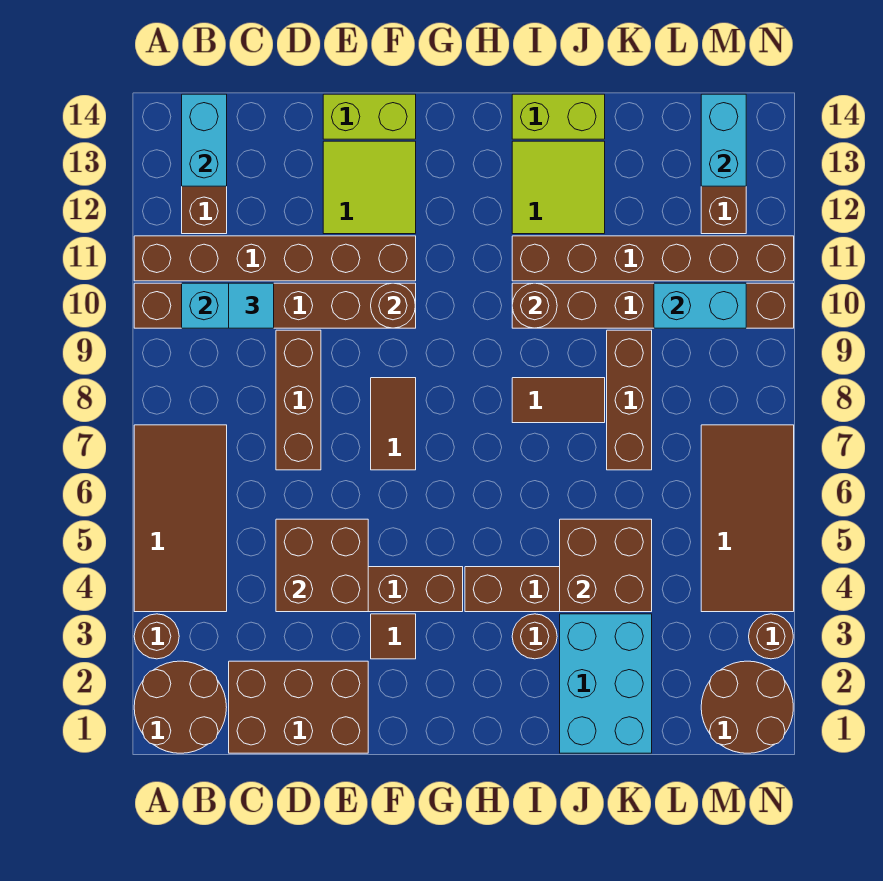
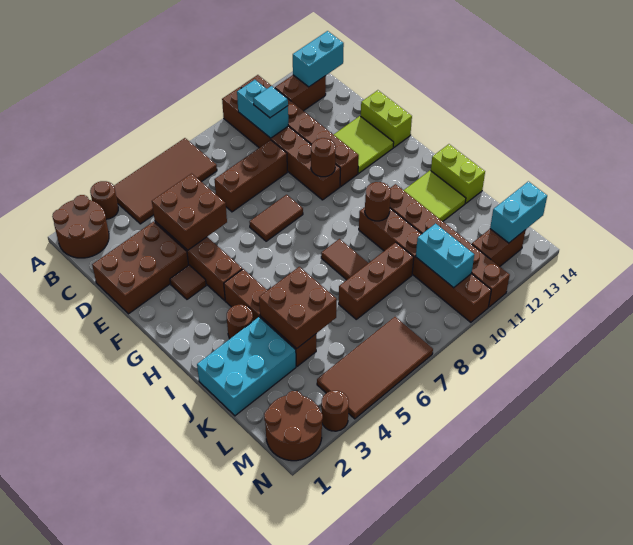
brown brick C1:E2 level 1 -> brown brick D1:E3 level 1

